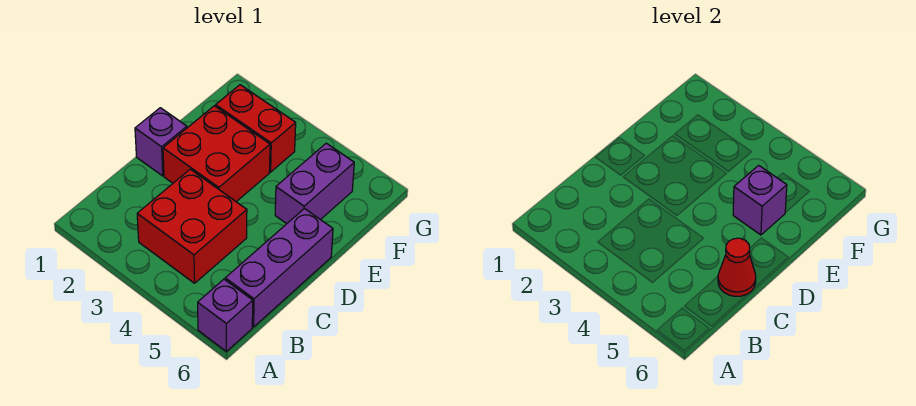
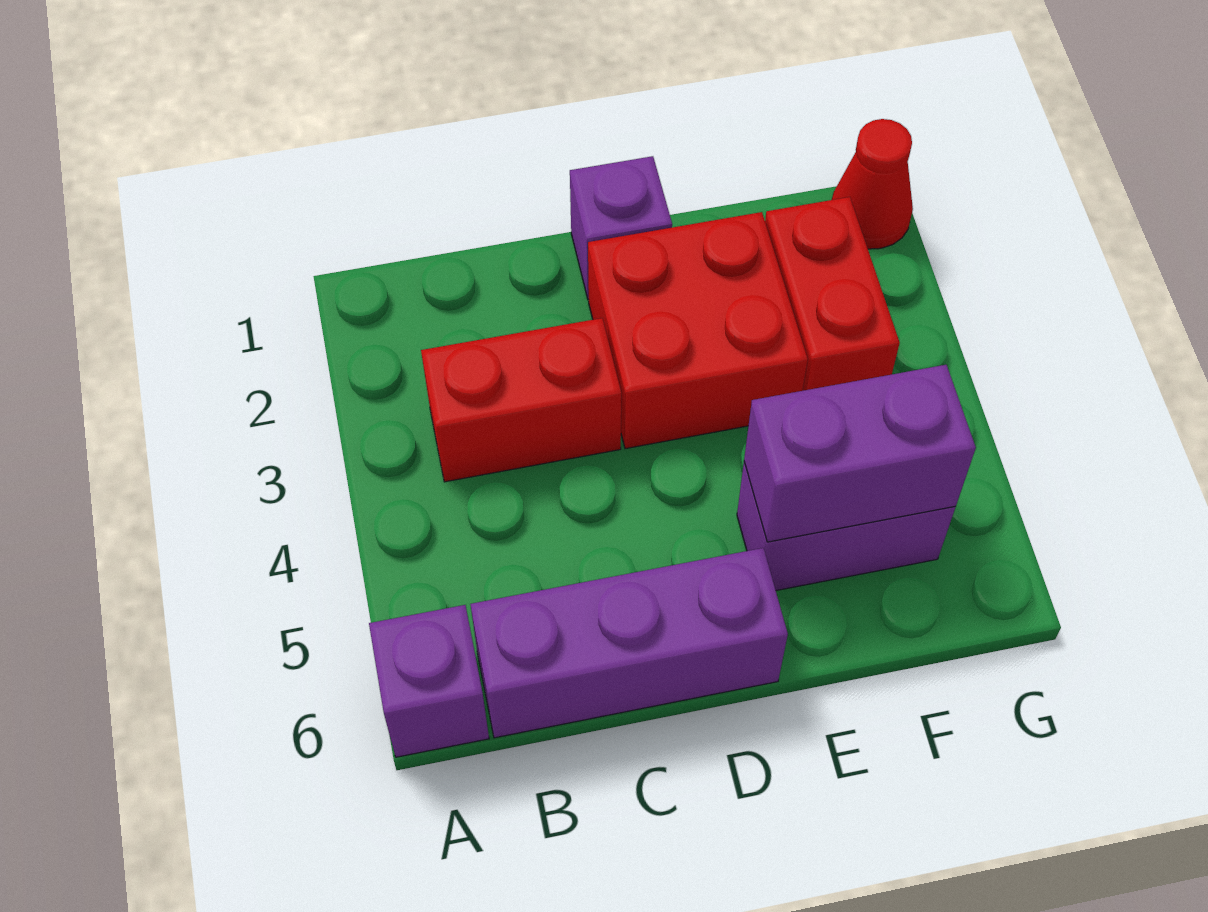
red brick B3:C4 level 1 -> red brick B3:C3 level 1
red cone C6 level 2 -> red cone G1 level 1
purple brick E5 level 2 -> purple brick E5:F5 level 2

